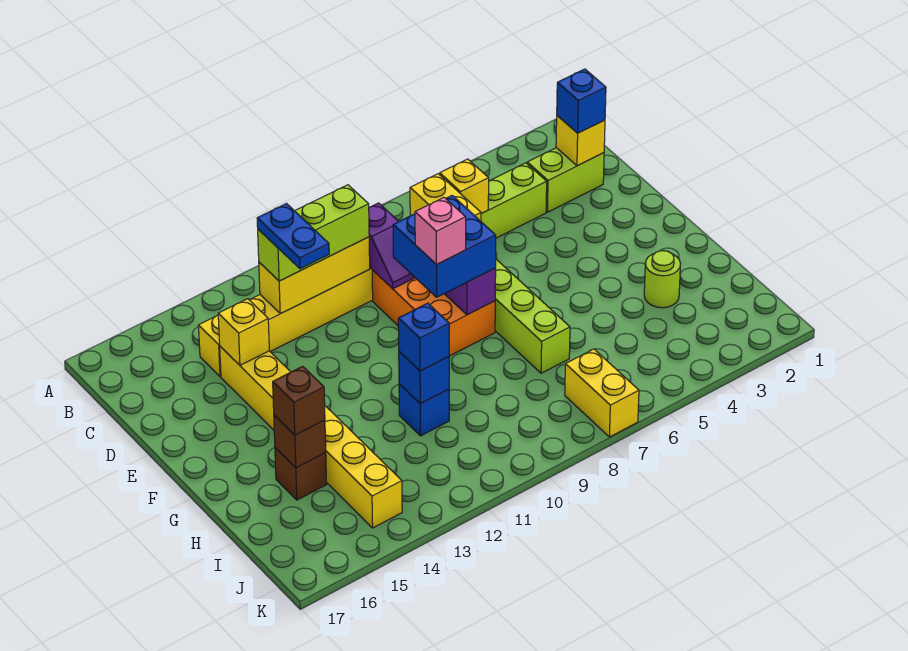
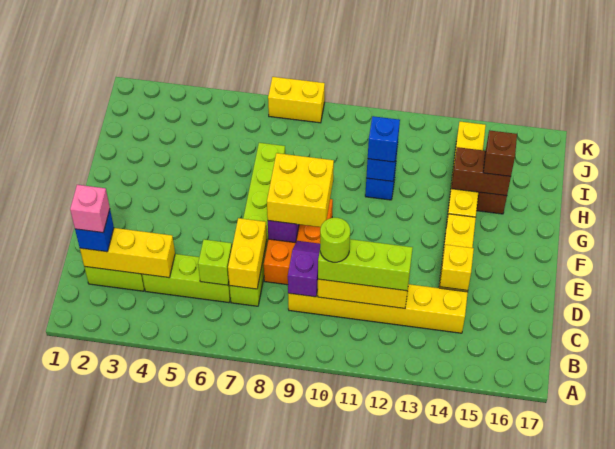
yellow brick C2 level 2 -> yellow brick C2:C4 level 2
yellow brick C6 level 2 -> lime brick C6 level 2
blue plate C12:D12 level 4 -> none
blue brick E8:F9 level 3 -> yellow brick E8:F9 level 3
pink brick F9 level 4 -> pink brick C2 level 4
lime round brick H3 level 1 -> lime round brick C10 level 4
brown brick H15 level 2 -> brown brick H14:H15 level 2
yellow brick J7:K7 level 1 -> yellow brick K7:K8 level 1

